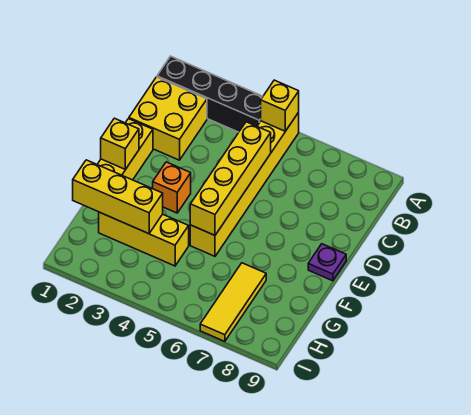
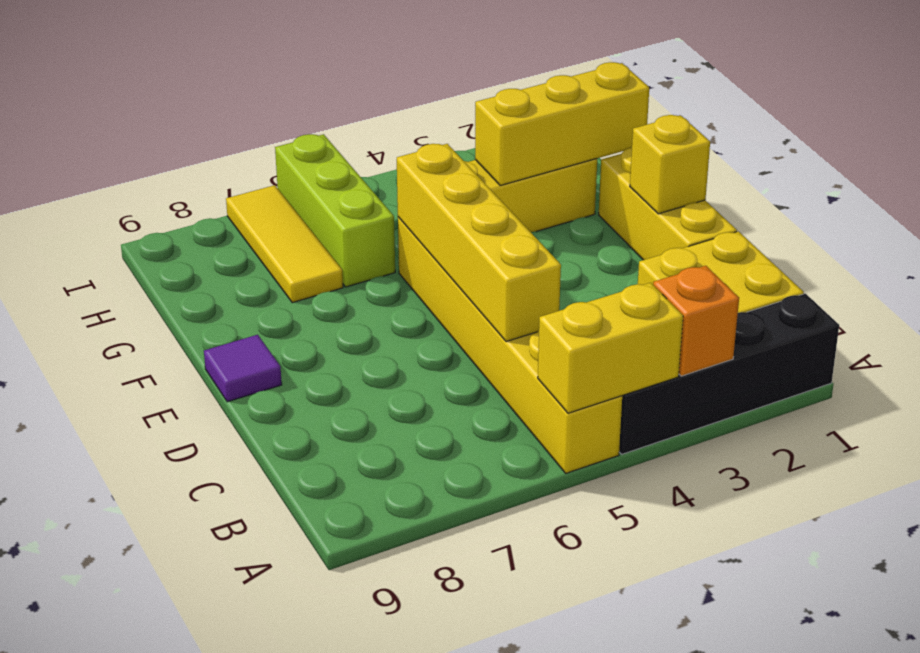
yellow brick A5 level 2 -> yellow brick A4:A5 level 2
orange brick E3 level 1 -> orange brick A3 level 2
purple plate E9 level 1 -> purple tile E9 level 1
none -> lime brick G6:I6 level 1

